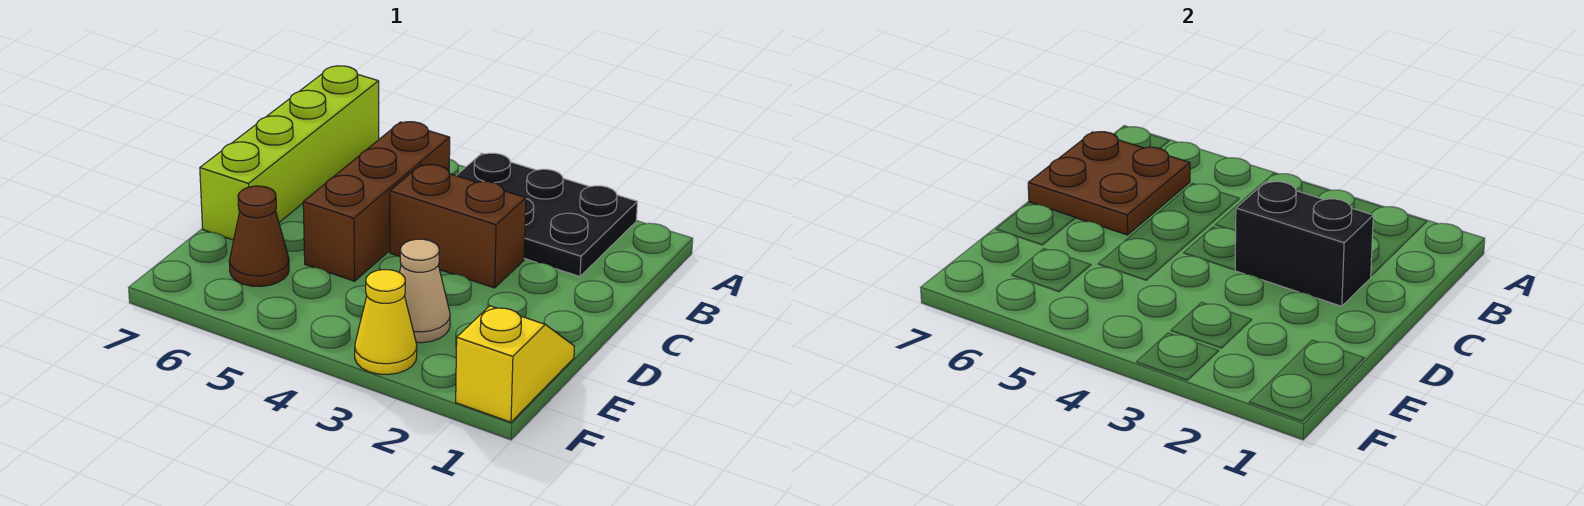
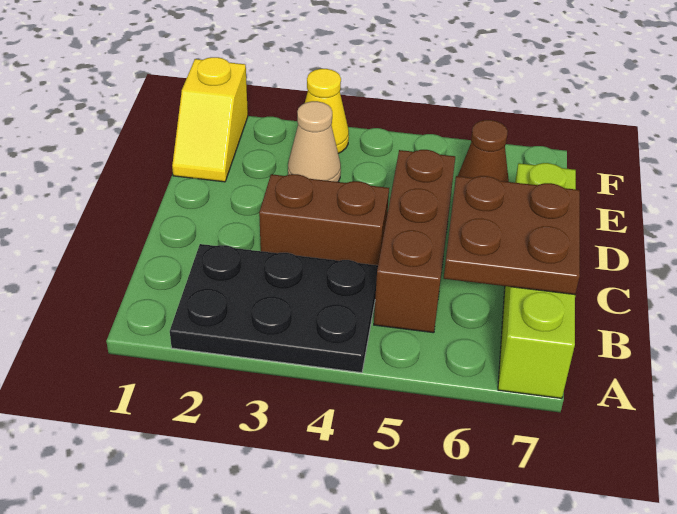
black brick C2:C3 level 2 -> none

